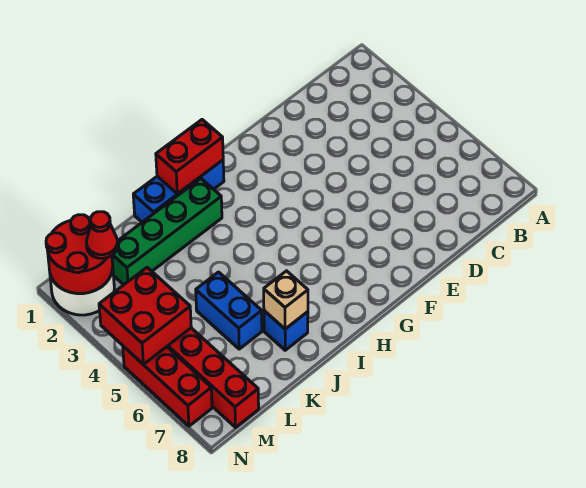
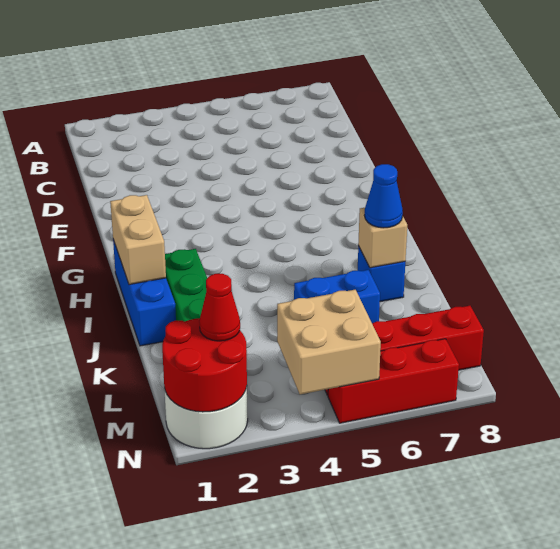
red brick H1:I1 level 2 -> tan brick H1:I1 level 2
none -> blue cone J7 level 3
red brick M4:N5 level 2 -> tan brick M4:N5 level 2

